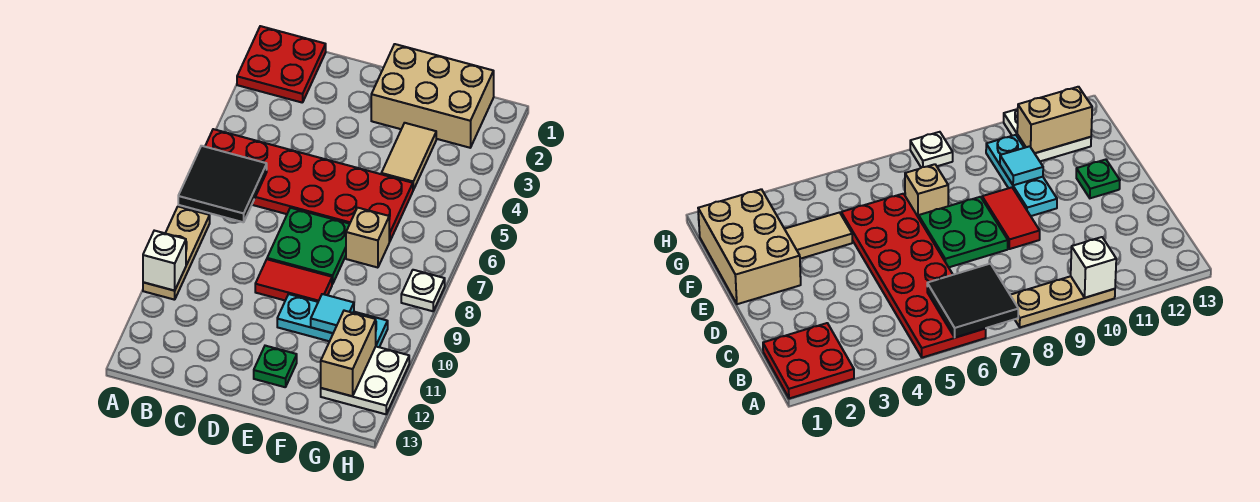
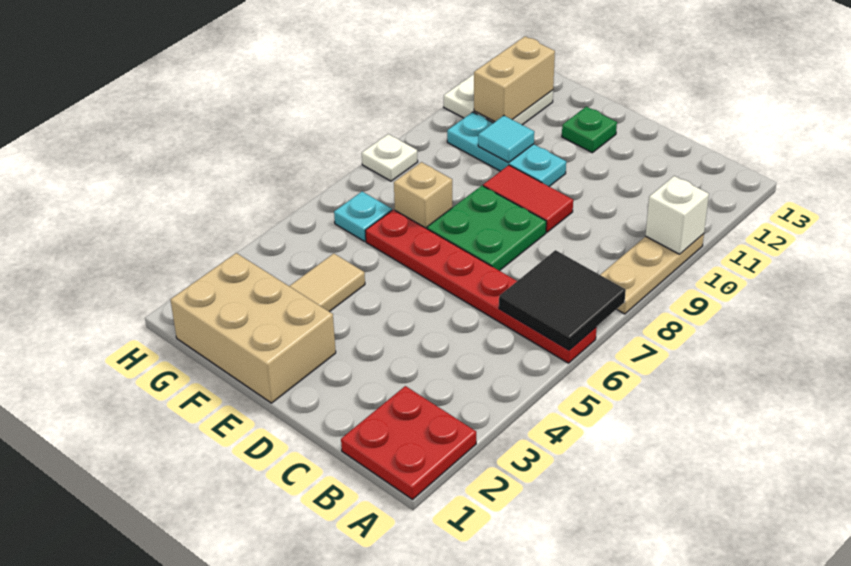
red plate A5:F6 level 1 -> red plate A6:F6 level 1
none -> cyan plate G6 level 1

